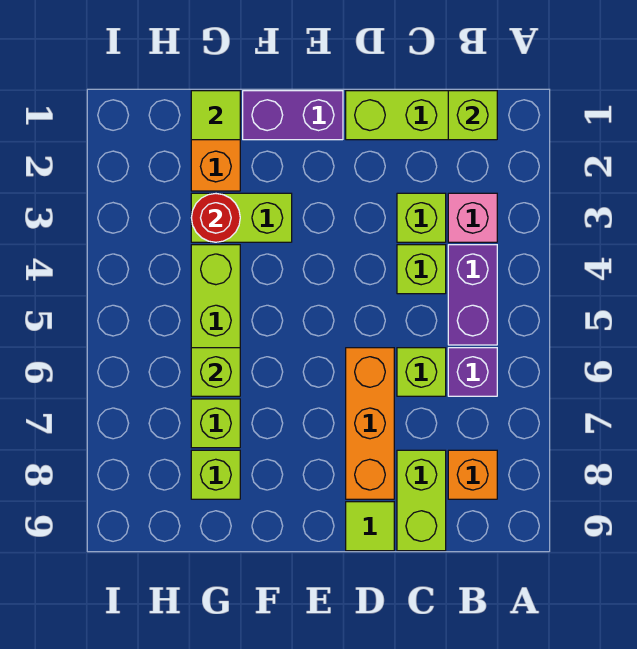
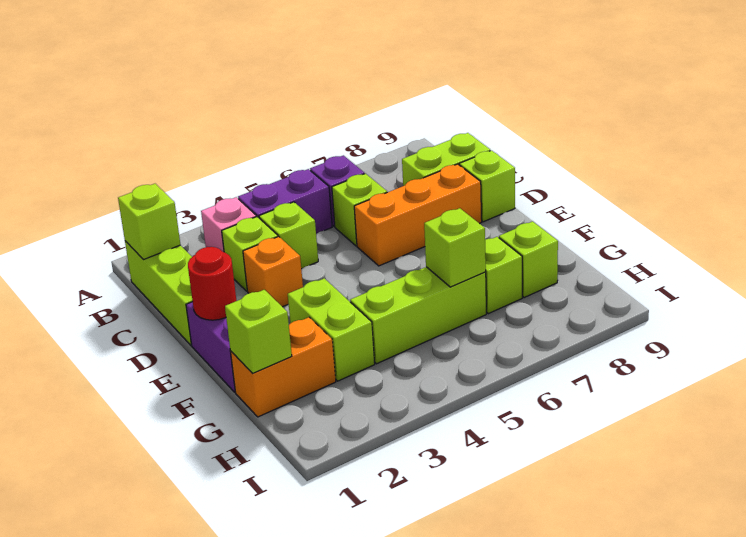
orange brick B8 level 1 -> orange brick D3 level 1
lime tile D9 level 1 -> lime brick D9 level 1
lime tile G1 level 2 -> lime brick G1 level 2
red round brick G3 level 2 -> red round brick E1 level 2

